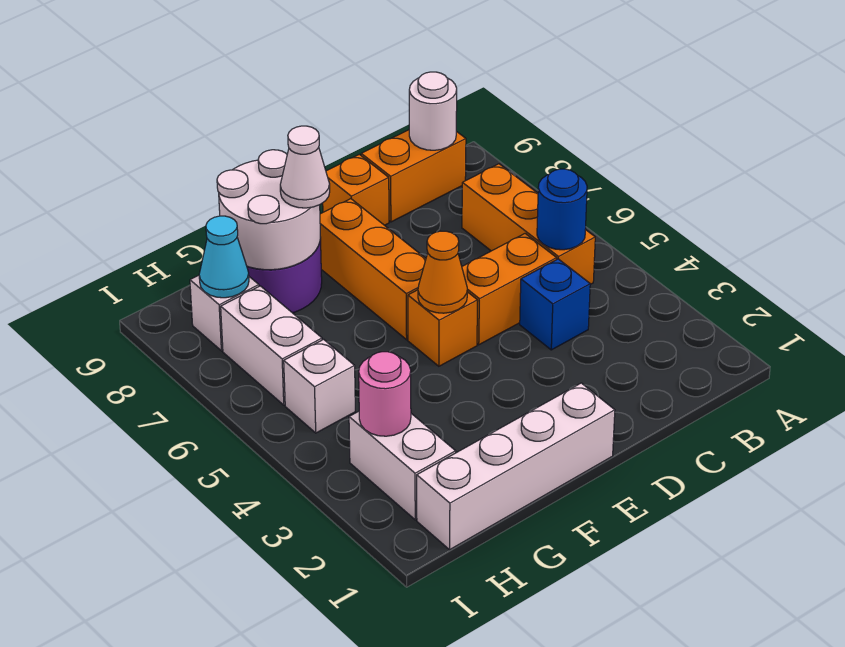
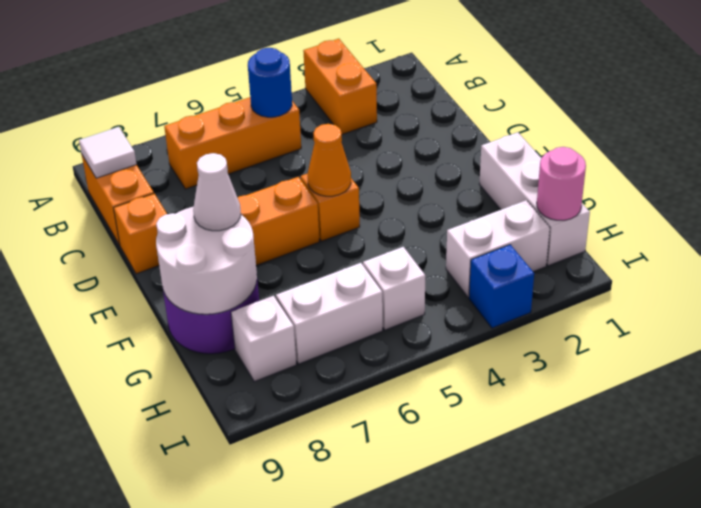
white round brick B9 level 2 -> white tile B9 level 2
blue brick C4 level 1 -> blue brick I3 level 1
orange brick C5:D5 level 1 -> orange brick A3:B3 level 1
white brick E1:H1 level 1 -> white brick F1:H1 level 1
pink round brick H3 level 2 -> pink round brick H1 level 2
cyan cone H8 level 2 -> none

